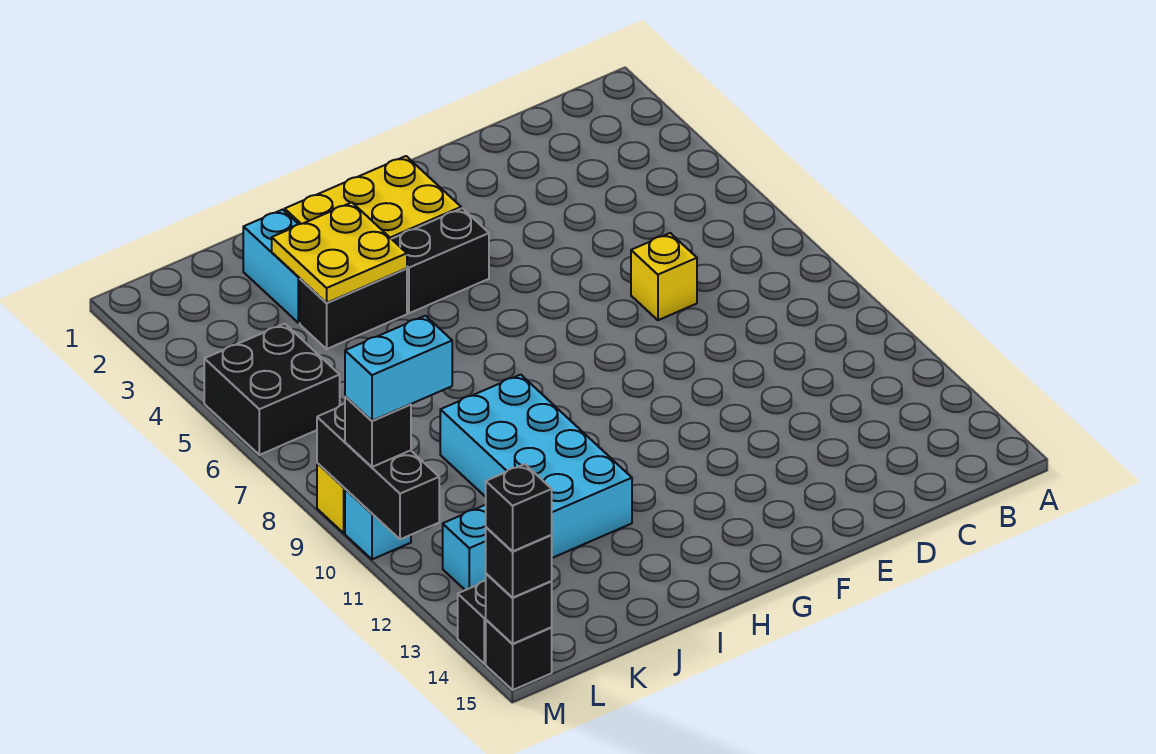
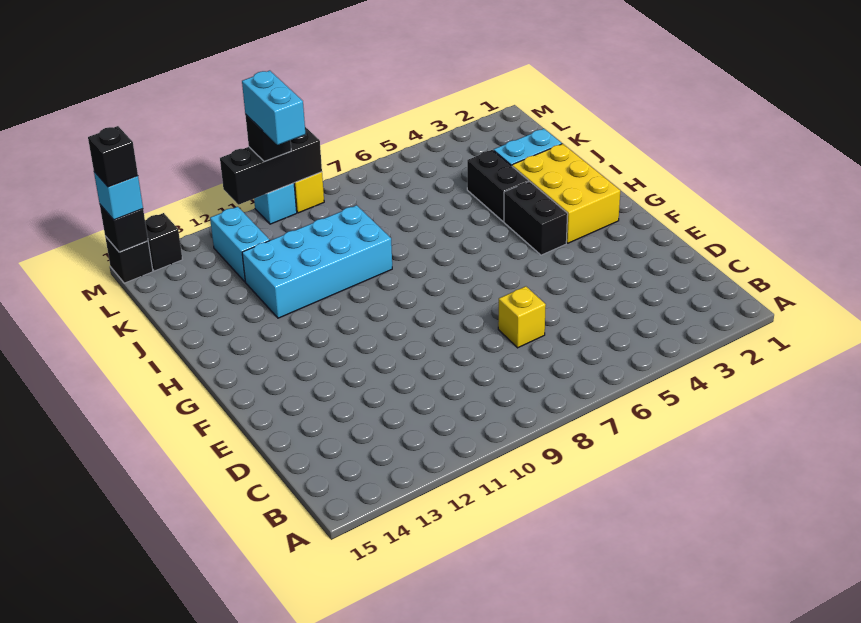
yellow plate I3:J4 level 2 -> none
black brick L5:M6 level 1 -> none
black brick M15 level 3 -> cyan brick M15 level 3

